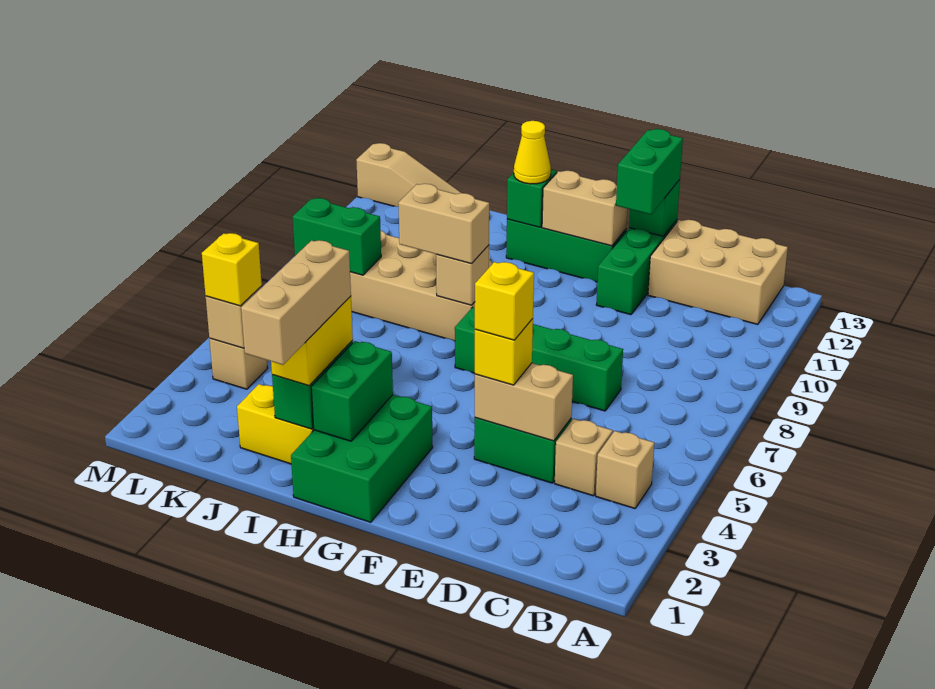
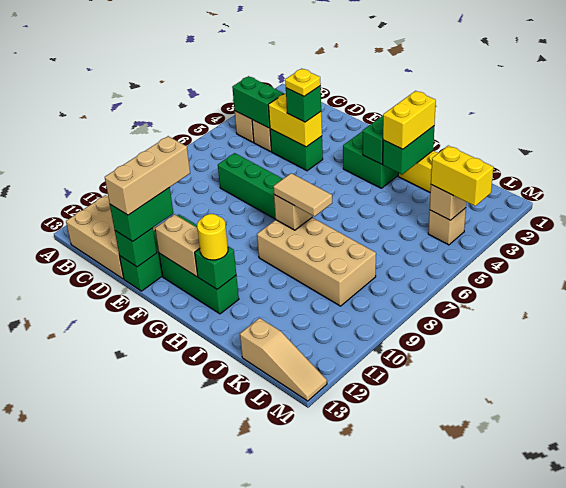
tan brick D4:E4 level 2 -> yellow brick D4:E4 level 2
yellow brick E4 level 3 -> green brick E4 level 3
yellow brick E4 level 4 -> yellow plate E4 level 4
tan brick H8:I8 level 3 -> tan tile H8:I8 level 3
yellow cone H12 level 3 -> yellow round brick H12 level 3
tan brick I1:I3 level 4 -> tan brick E11:E13 level 4
green brick K8:L8 level 2 -> green brick B4:C4 level 2
tan slope K13:M13 level 1 top M -> tan slope K13:M13 level 1 top K
yellow brick L4 level 3 -> yellow brick L4:M4 level 3

